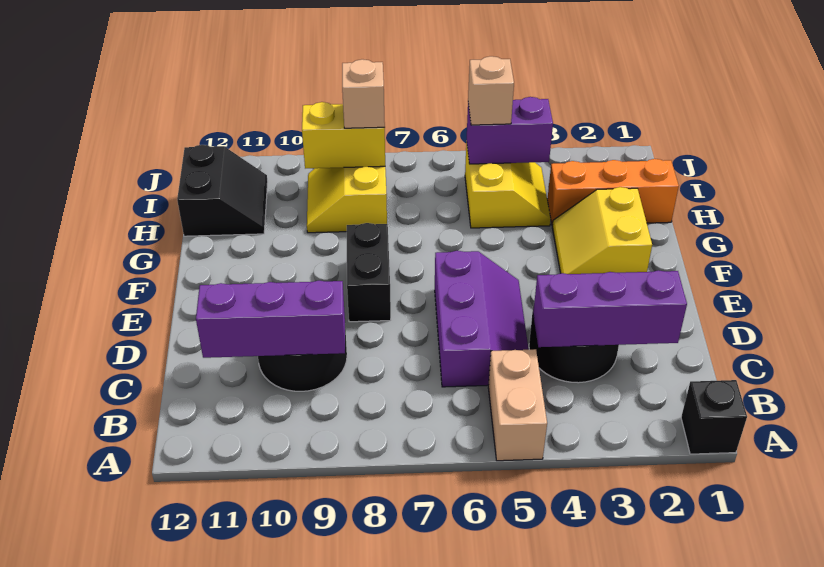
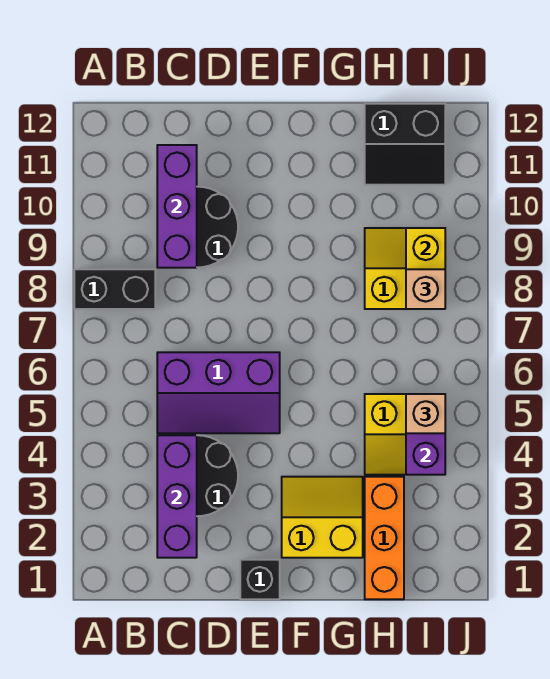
black brick A1 level 1 -> black brick E1 level 1
tan brick A5:B5 level 1 -> none
black brick E8:F8 level 1 -> black brick A8:B8 level 1

